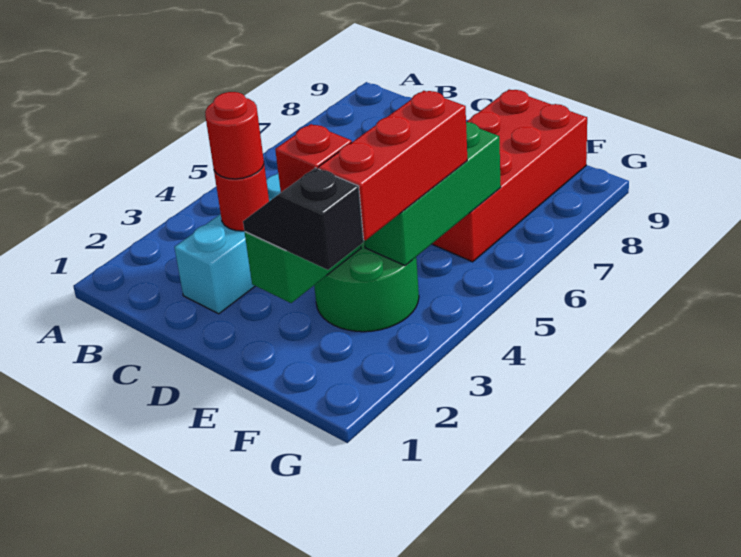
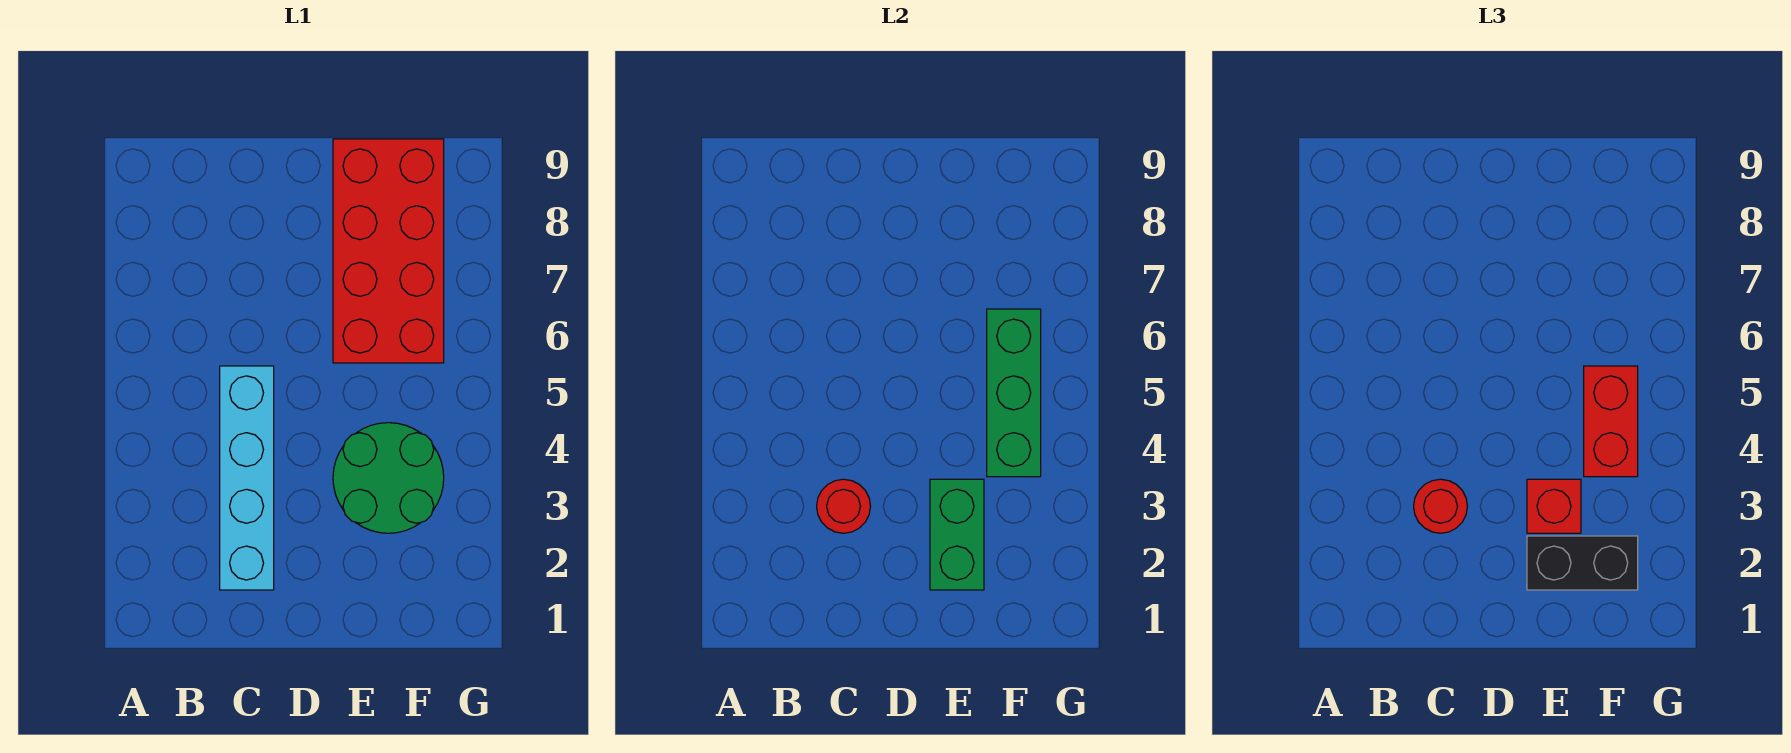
black slope E2:F2 level 3 top F -> black brick E2:F2 level 3
red brick F3:F5 level 3 -> red brick F4:F5 level 3

